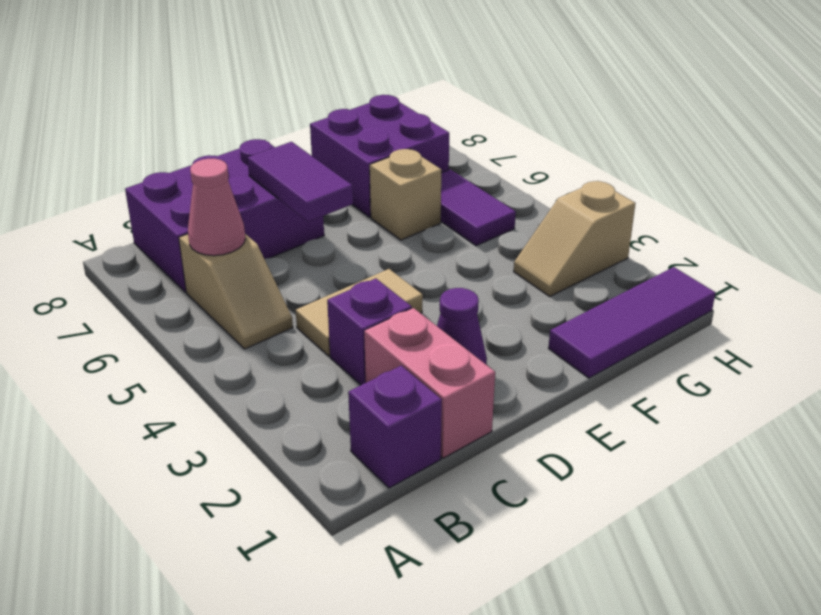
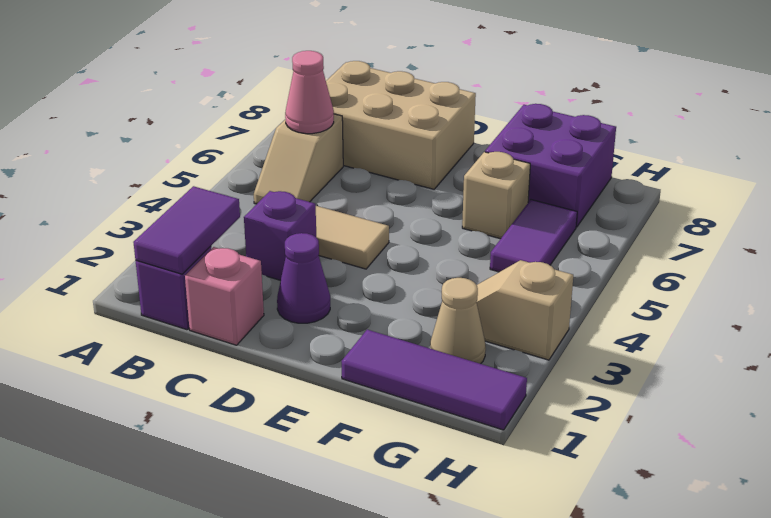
purple brick B7:D8 level 1 -> tan brick B7:D8 level 1
pink brick C1:C2 level 1 -> pink brick C1 level 1
purple tile D6:D7 level 2 -> purple tile B1:B2 level 2
none -> tan cone G2 level 1

